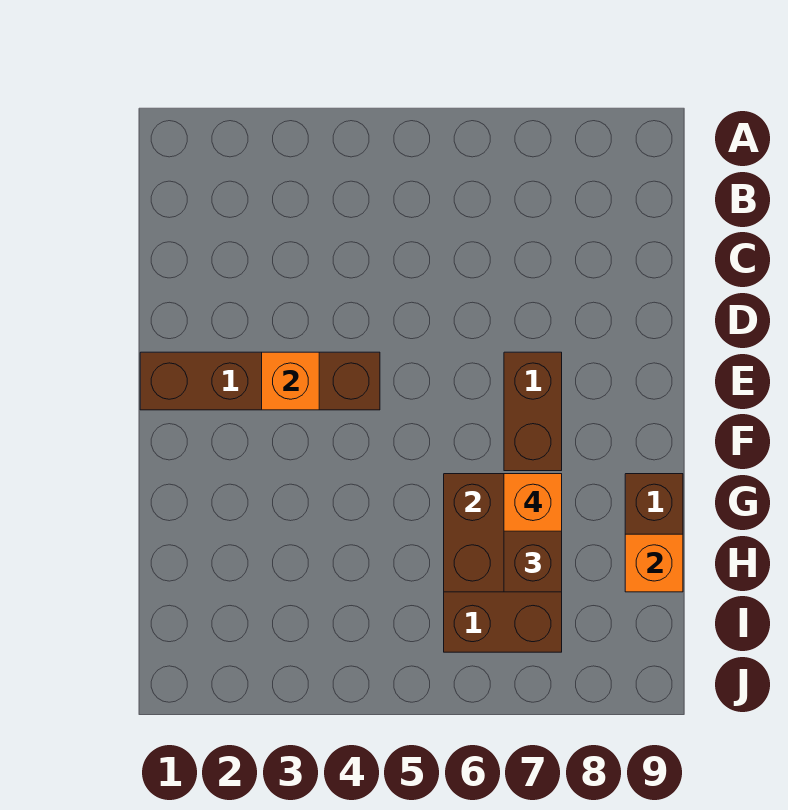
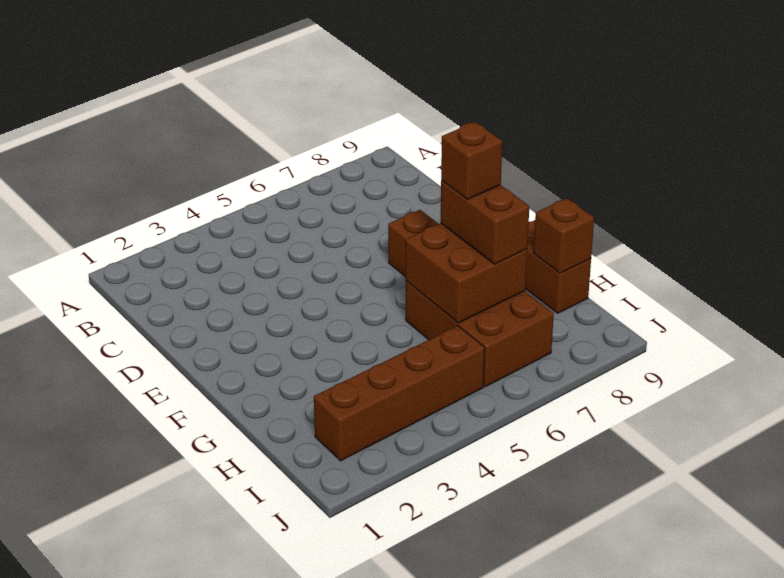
brown brick E1:E4 level 1 -> brown brick I2:I5 level 1
orange brick E3 level 2 -> none
orange brick G7 level 4 -> brown brick G7 level 4
orange brick H9 level 2 -> brown brick H9 level 2

